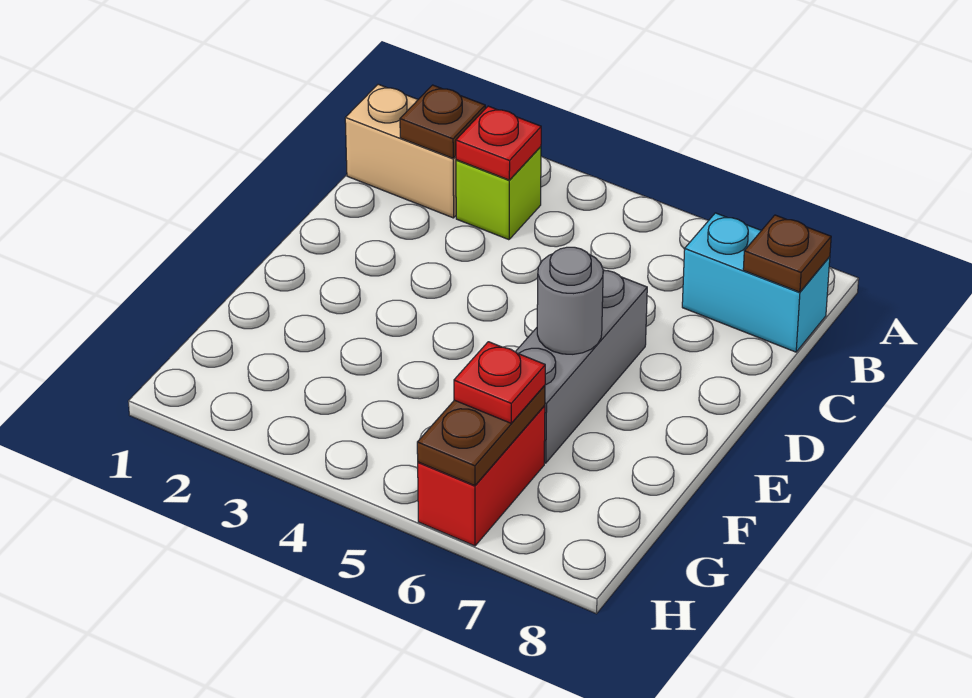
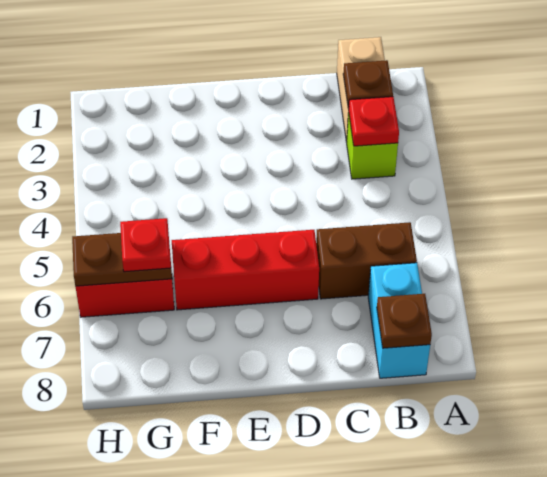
none -> brown brick B6:C6 level 1
grey brick D6:F6 level 1 -> red brick D6:F6 level 1
grey round brick E6 level 2 -> none

